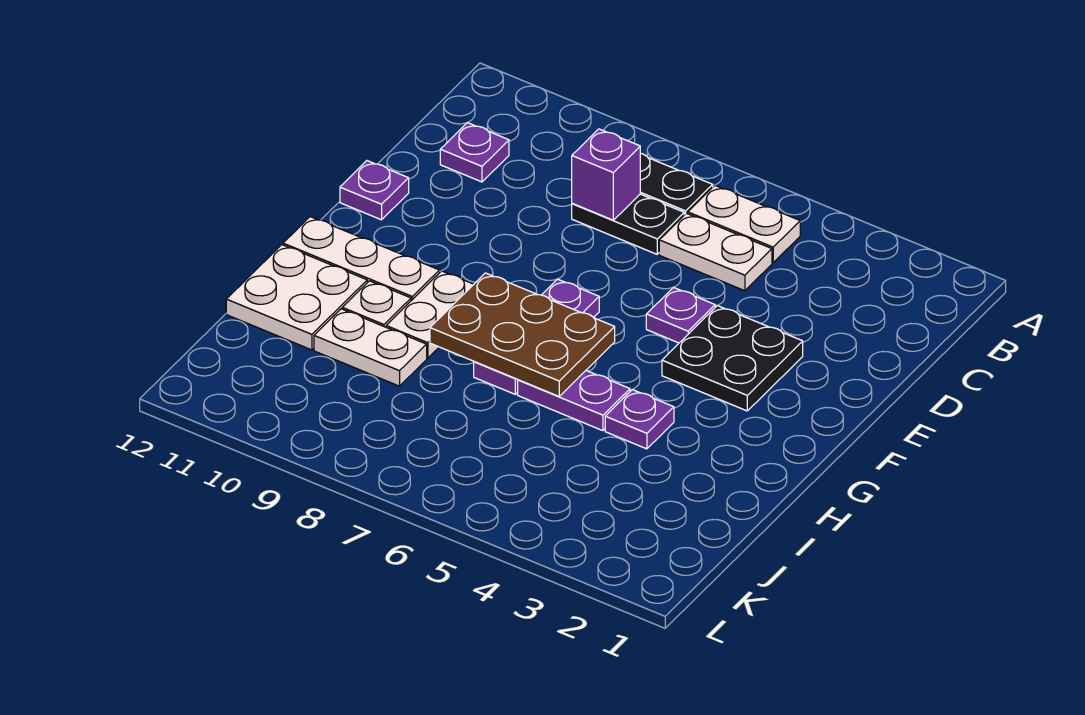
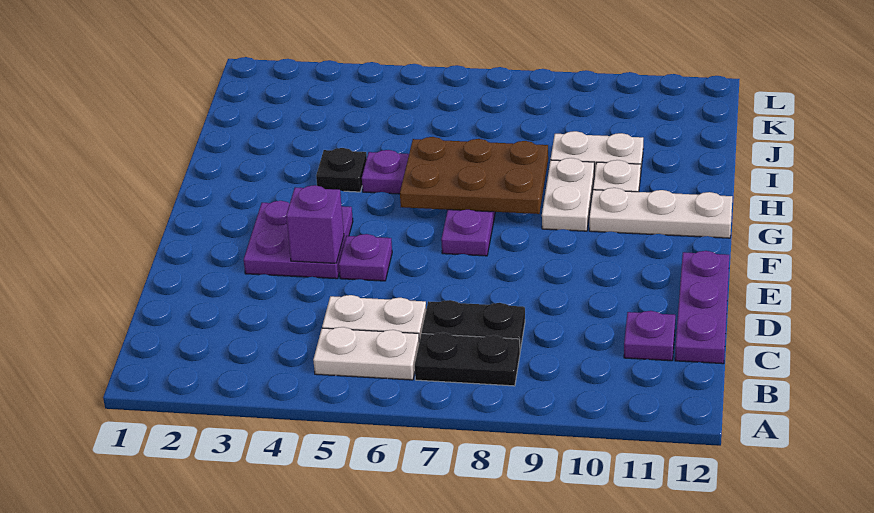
purple brick C8 level 2 -> purple brick E4 level 2
black plate E3:F4 level 1 -> purple plate E3:F4 level 1
purple plate E12 level 1 -> purple plate C12:E12 level 1
purple plate H4 level 1 -> black plate H4 level 1
white plate H11:I12 level 1 -> none

